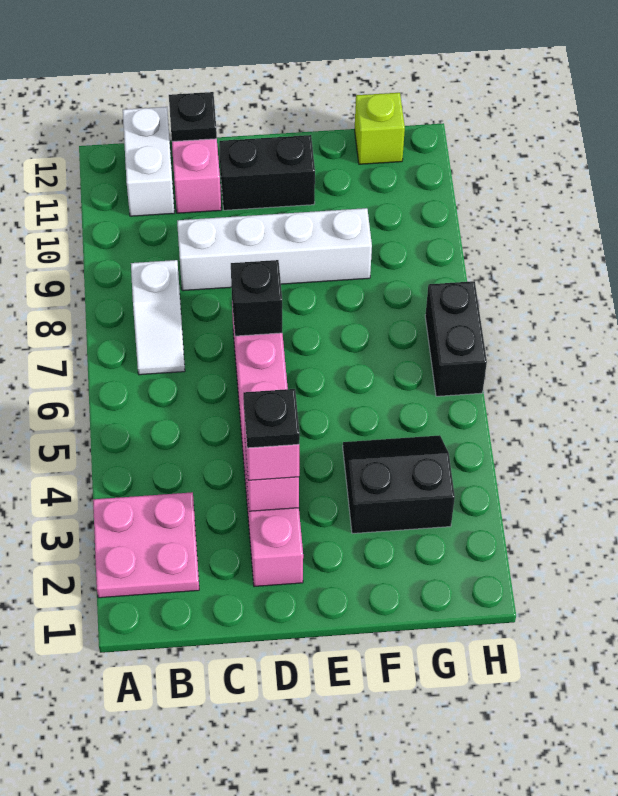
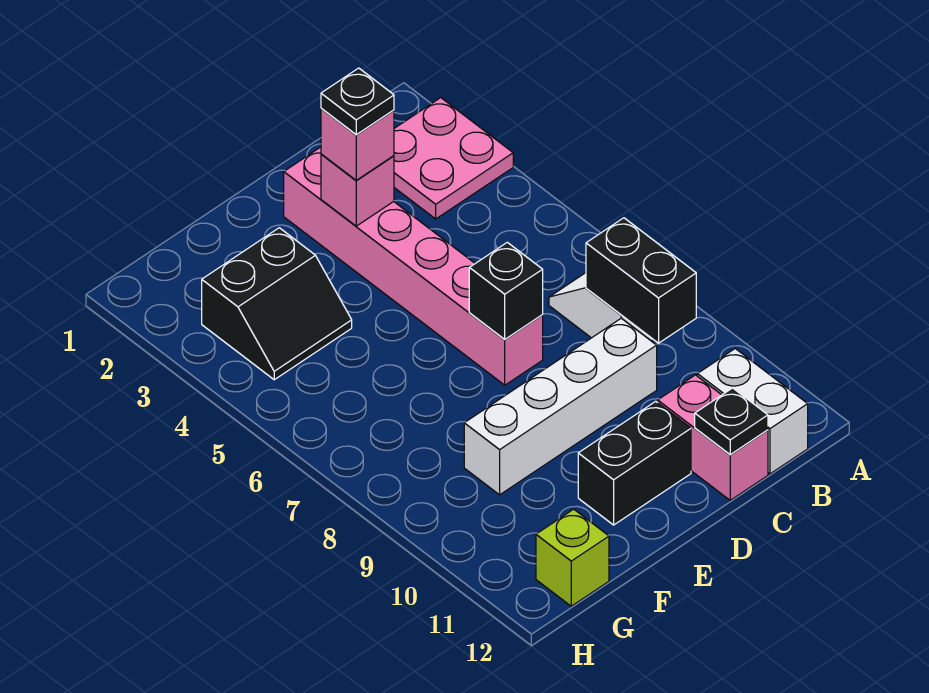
black brick H6:H7 level 1 -> black brick B8:B9 level 2

